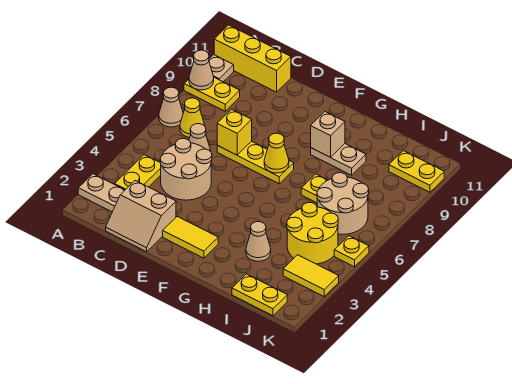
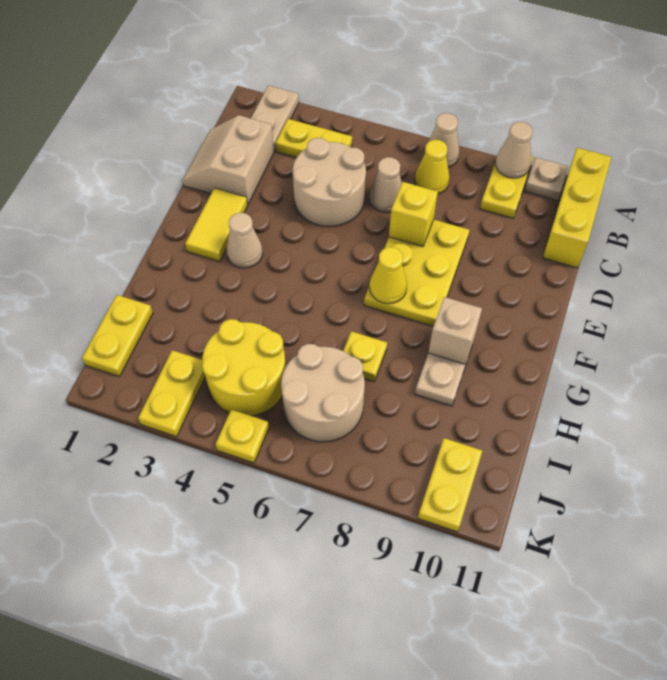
yellow plate D7:F7 level 1 -> yellow plate D7:F8 level 1
tan cone H3 level 1 -> tan cone F3 level 1
yellow tile J3:K3 level 1 -> yellow plate J3:K3 level 1

